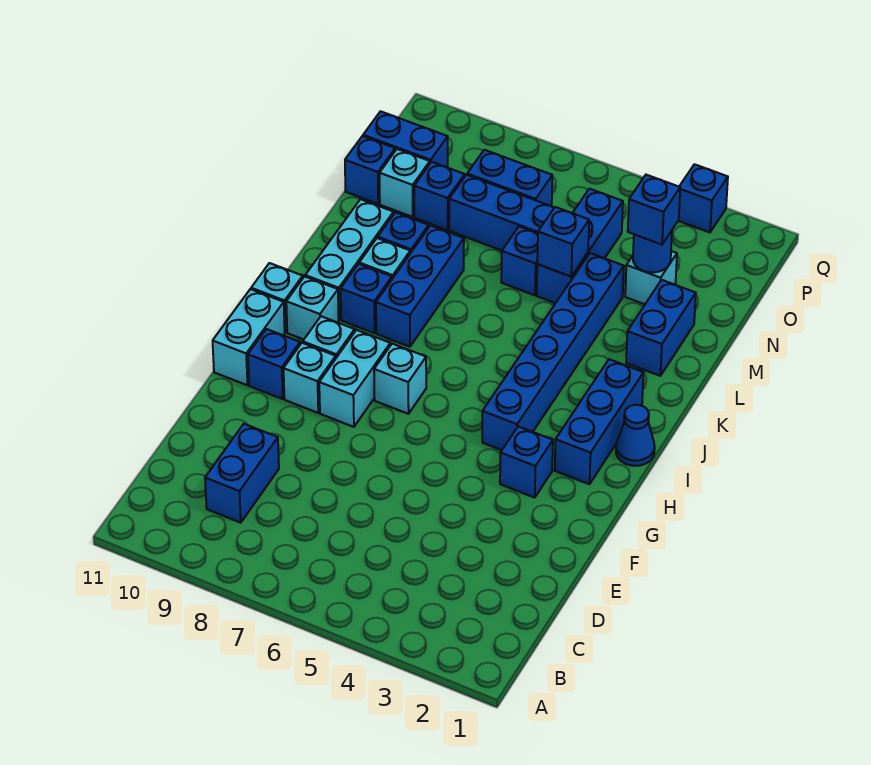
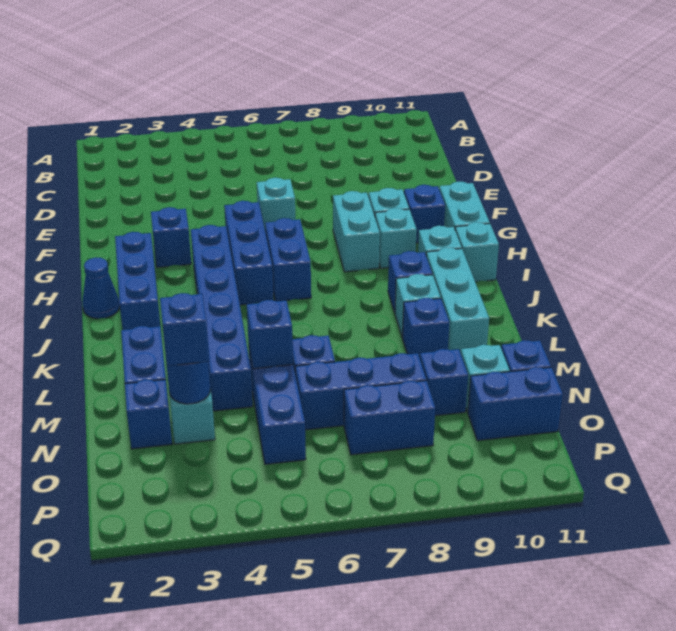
blue brick C9:D9 level 1 -> blue brick H6:I6 level 1
cyan brick H7 level 1 -> cyan brick F6 level 1
blue brick J8:L8 level 1 -> blue brick G5:I5 level 1
blue brick Q3 level 1 -> blue brick N2 level 1

